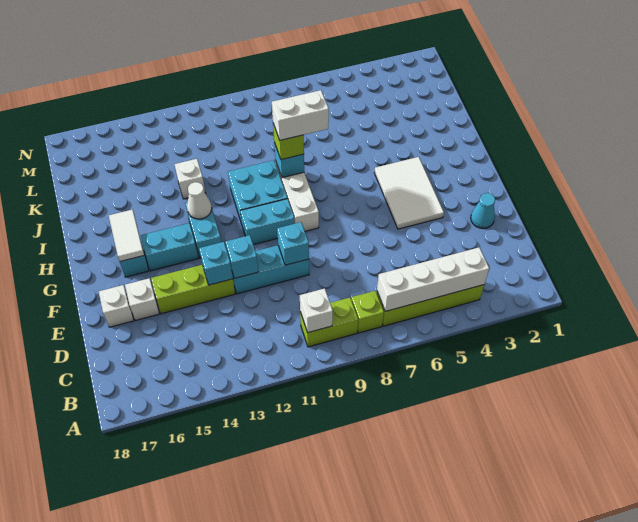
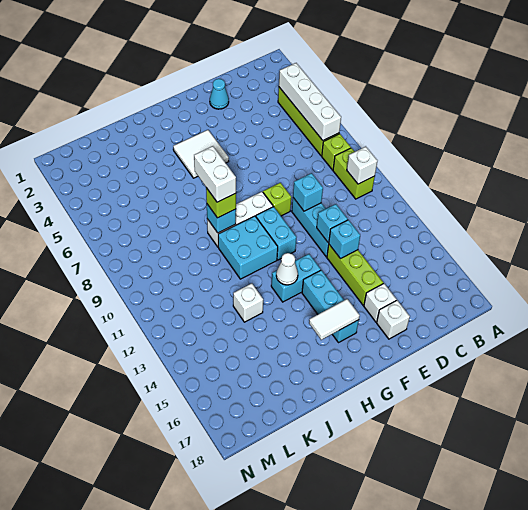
white tile F4:H5 level 1 -> white tile G4:H5 level 1
none -> lime brick F9 level 1

